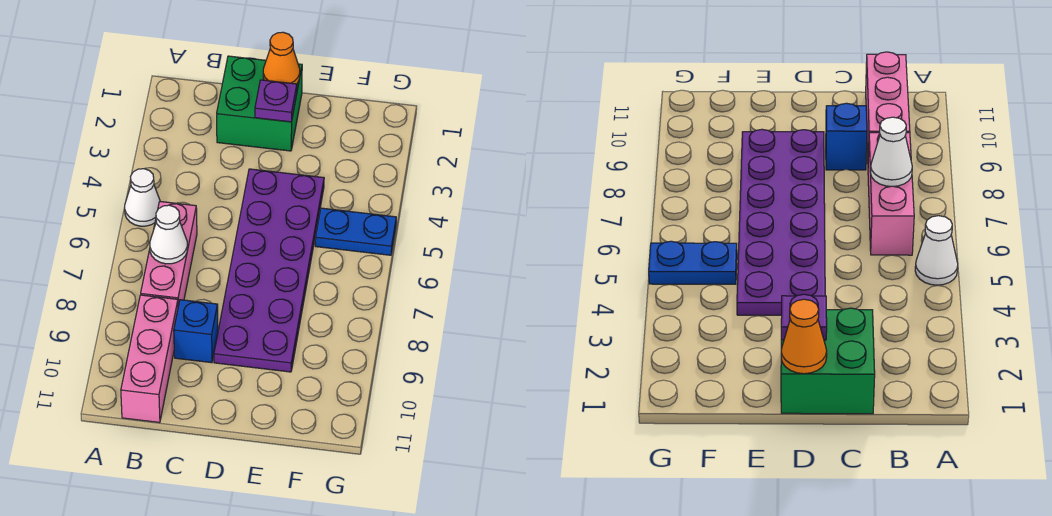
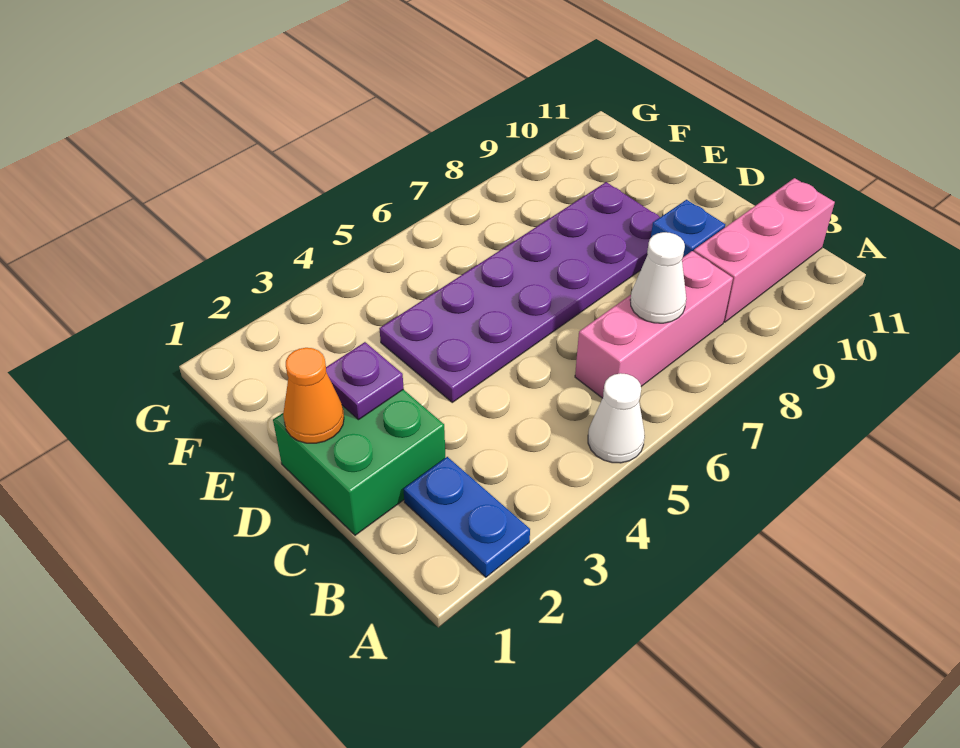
blue plate F5:G5 level 1 -> blue plate A2:B2 level 1

